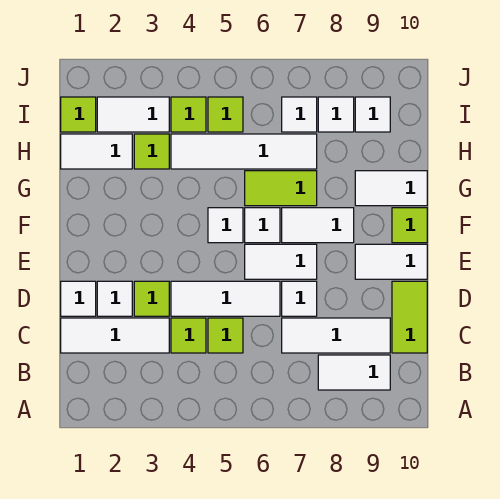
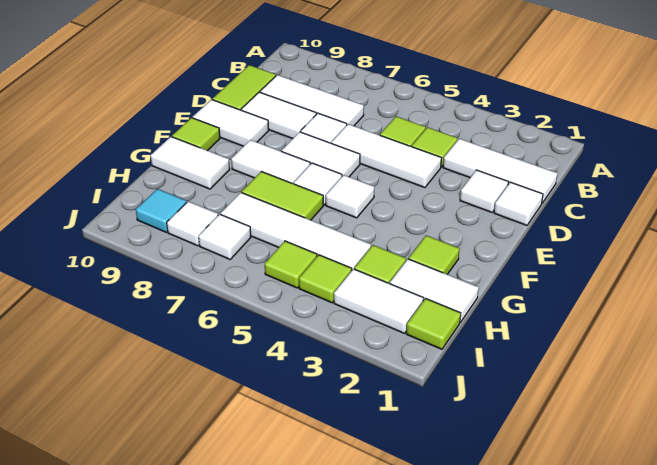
white tile B8:B9 level 1 -> white tile D8:D9 level 1
lime tile D3 level 1 -> lime tile G2 level 1
white tile I9 level 1 -> cyan tile I9 level 1

